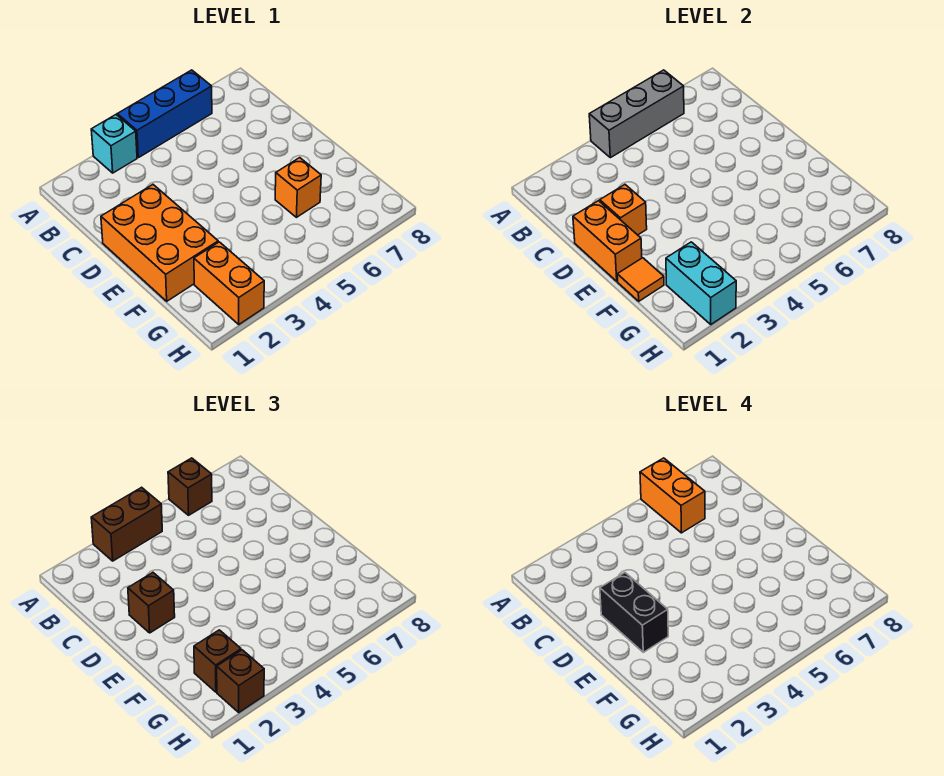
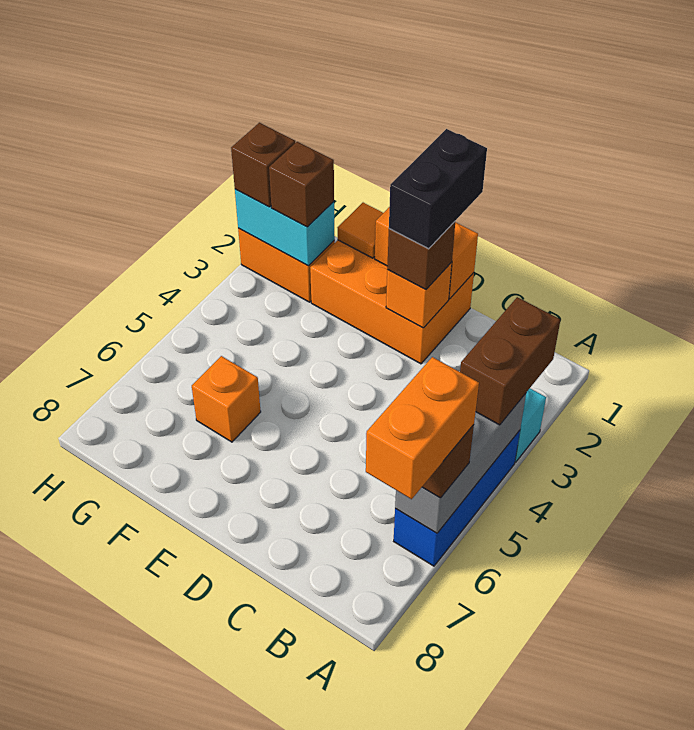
orange brick A6:B6 level 4 -> orange brick A6:A7 level 4
black brick D2:E2 level 4 -> black brick D1:D2 level 4

